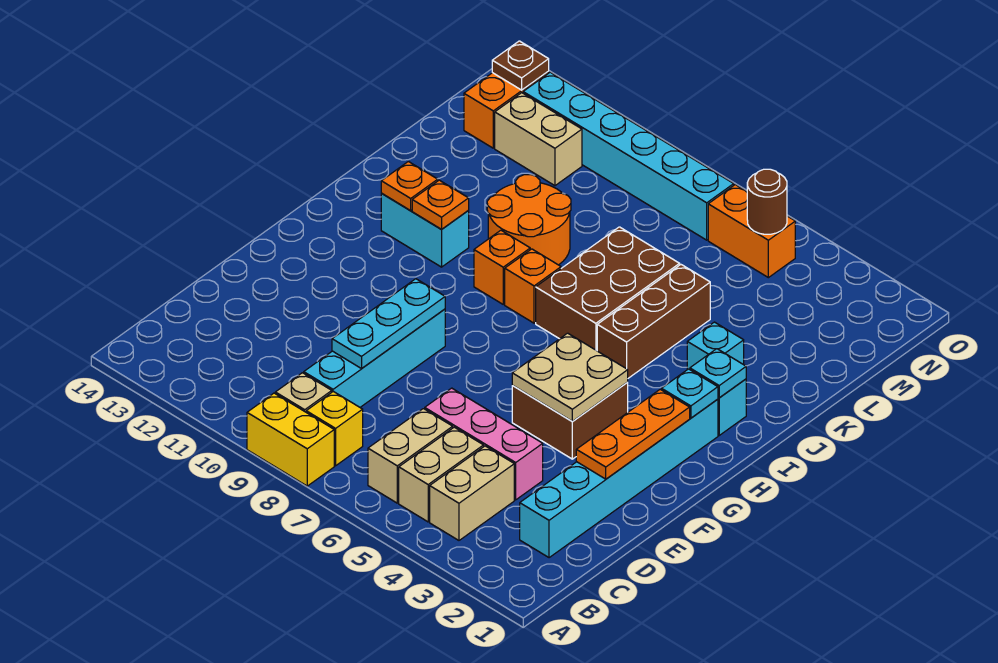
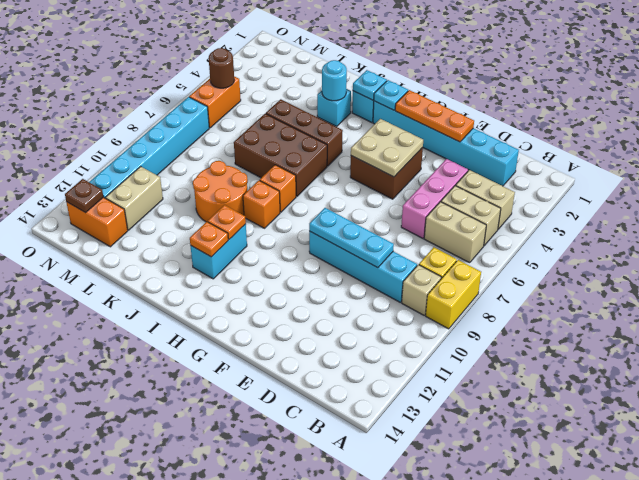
none -> cyan round brick J3 level 2

